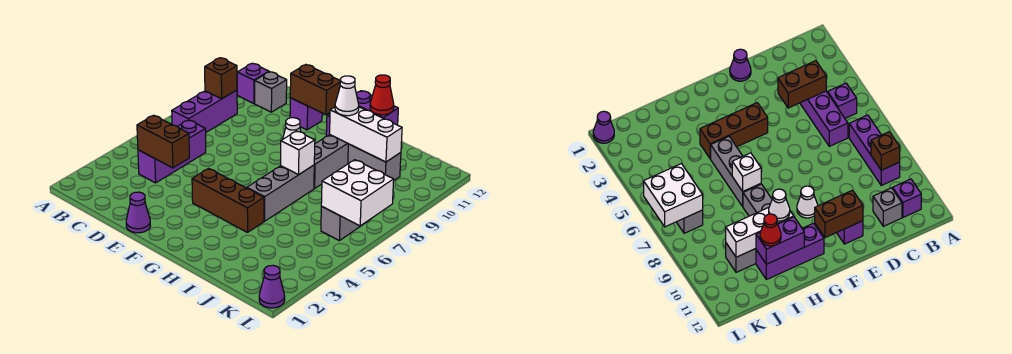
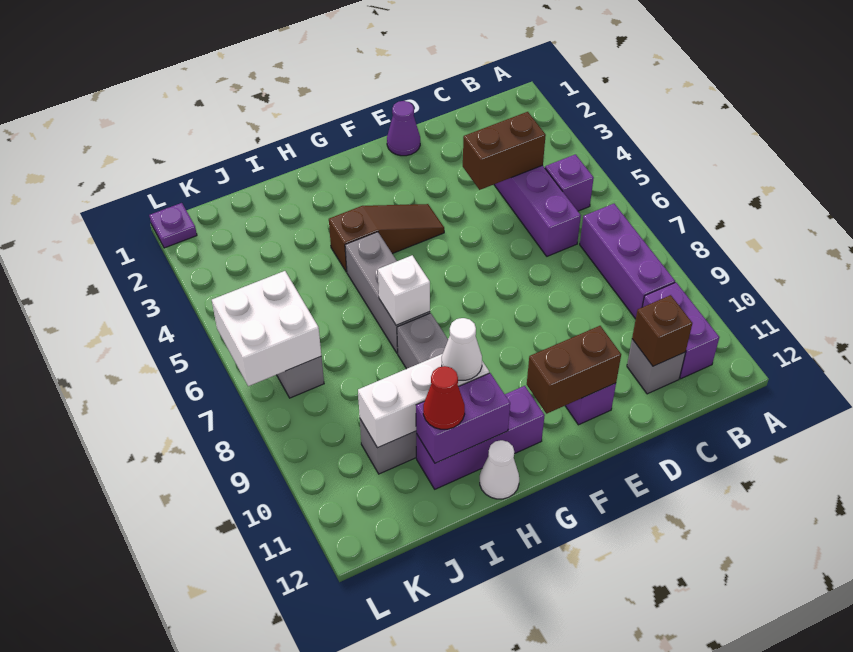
brown brick B9 level 2 -> brown brick C11 level 2
purple brick B11 level 1 -> purple brick B10:B11 level 1
brown brick F4:H4 level 1 -> brown slope F4:H4 level 1 top H
white cone F9 level 1 -> white cone H12 level 1
purple cone L1 level 1 -> purple plate L1 level 1

